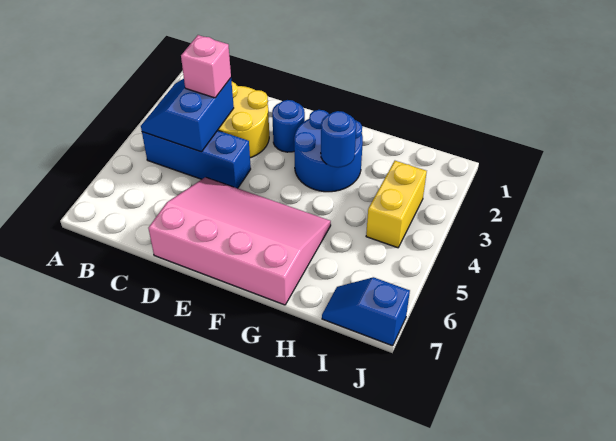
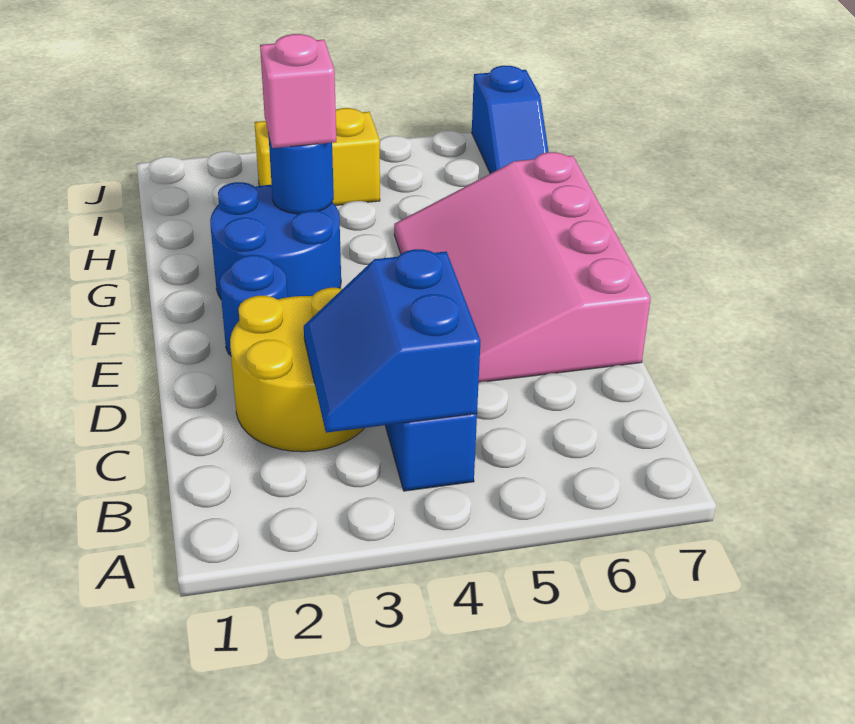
blue slope B3:C4 level 2 top C -> blue slope B3:C4 level 2 top 4
pink brick C3 level 3 -> pink brick G3 level 3

